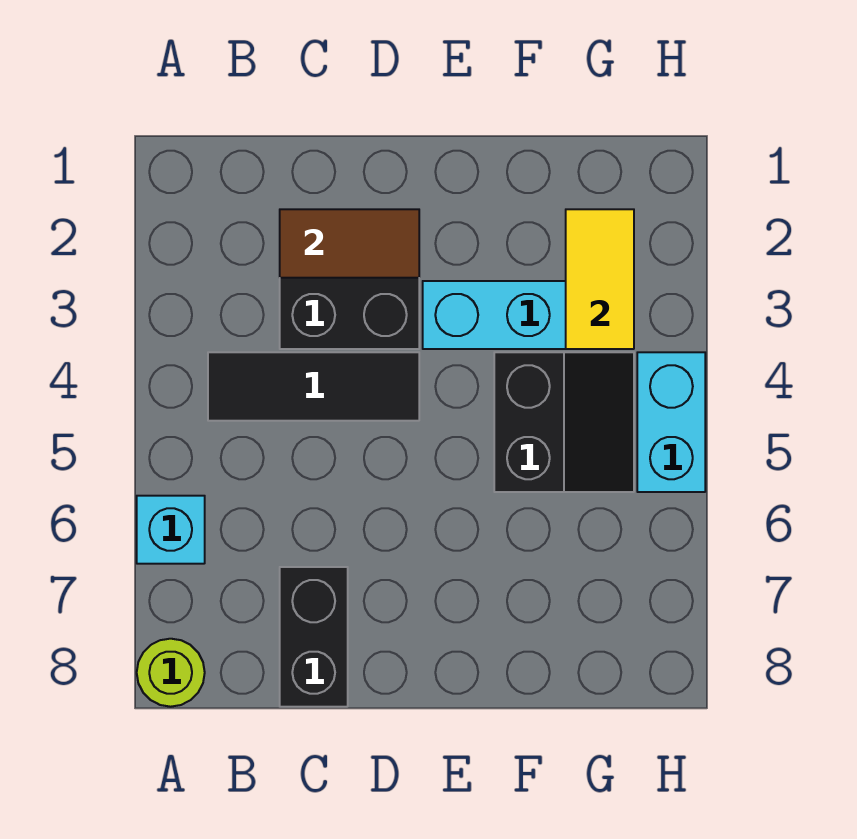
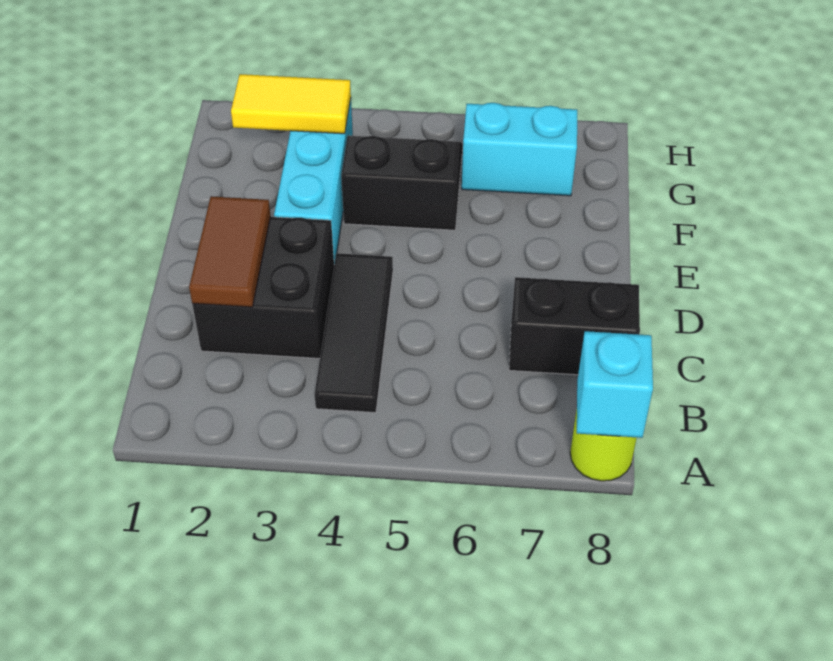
cyan brick A6 level 1 -> cyan brick A8 level 2
cyan brick H4:H5 level 1 -> cyan brick G6:G7 level 1

